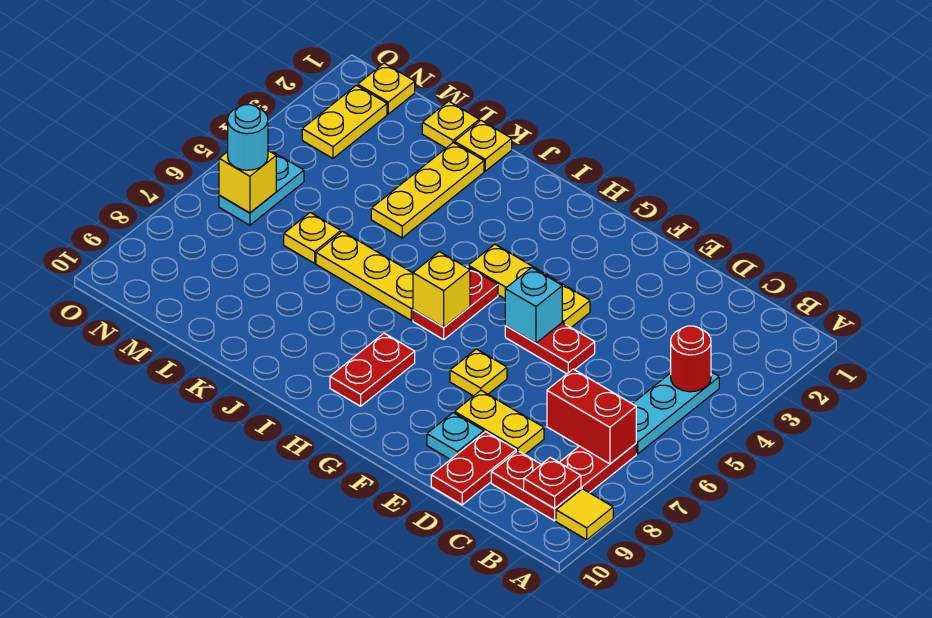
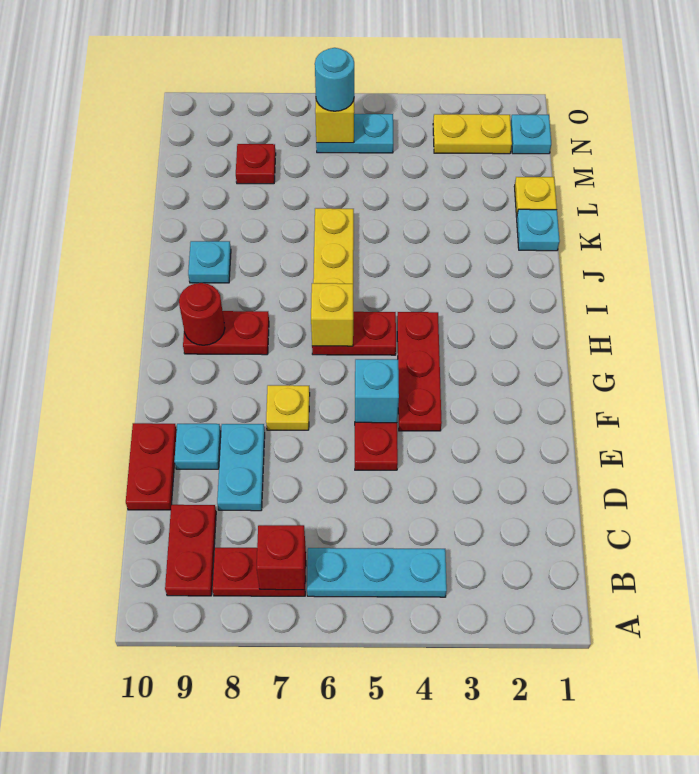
yellow tile A9 level 1 -> none
red round brick B4 level 2 -> red round brick H9 level 2
red brick B7:C7 level 2 -> red brick B7 level 2
red plate B9 level 2 -> red plate M8 level 1
yellow plate D8:E8 level 1 -> cyan plate D8:E8 level 1
red plate D9:D10 level 1 -> red plate D10:E10 level 1
yellow plate F4:H4 level 1 -> red plate F4:H4 level 1
none -> cyan plate J9 level 1
yellow plate K1 level 1 -> cyan plate K1 level 1
yellow plate K2:K4 level 1 -> none
yellow plate L6 level 1 -> none
yellow plate N1 level 1 -> cyan plate N1 level 1

